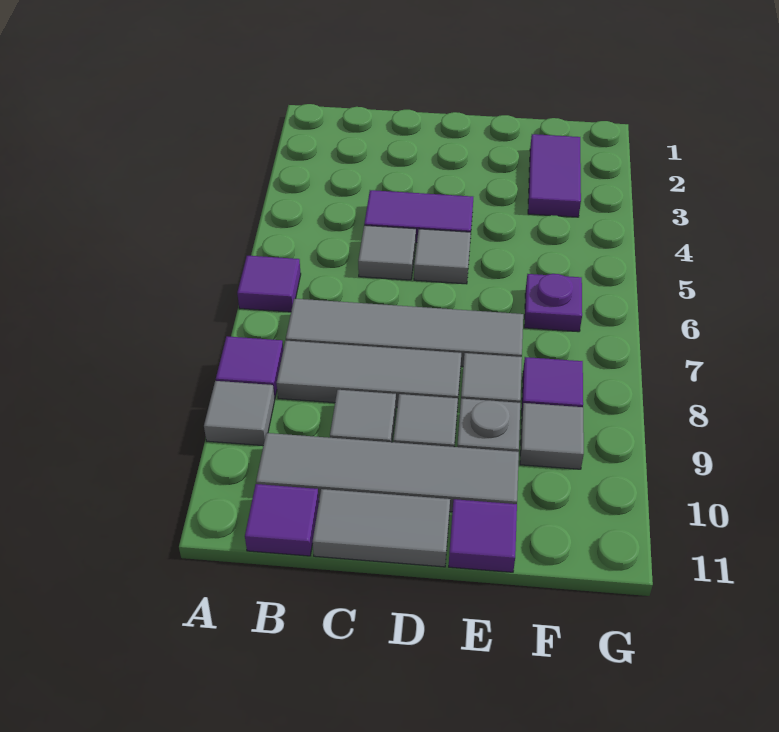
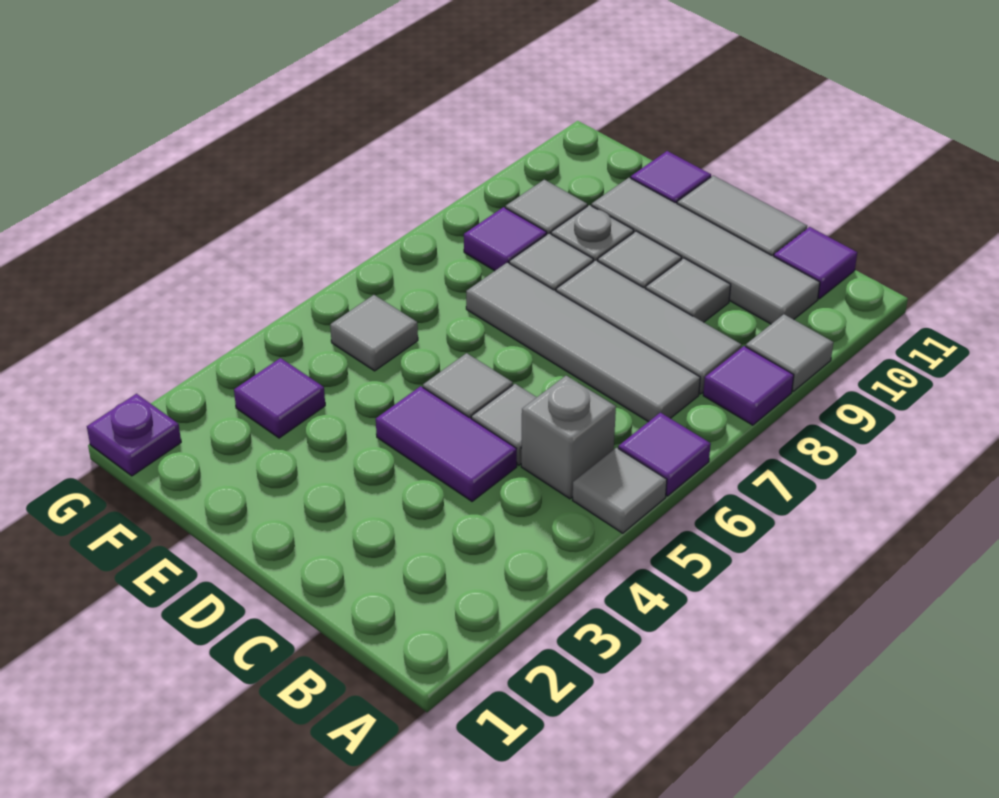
none -> grey tile A5 level 1
none -> grey brick B5 level 1
purple tile F2:F3 level 1 -> purple tile F3 level 1
none -> grey tile F5 level 1
purple plate F6 level 1 -> purple plate G1 level 1

